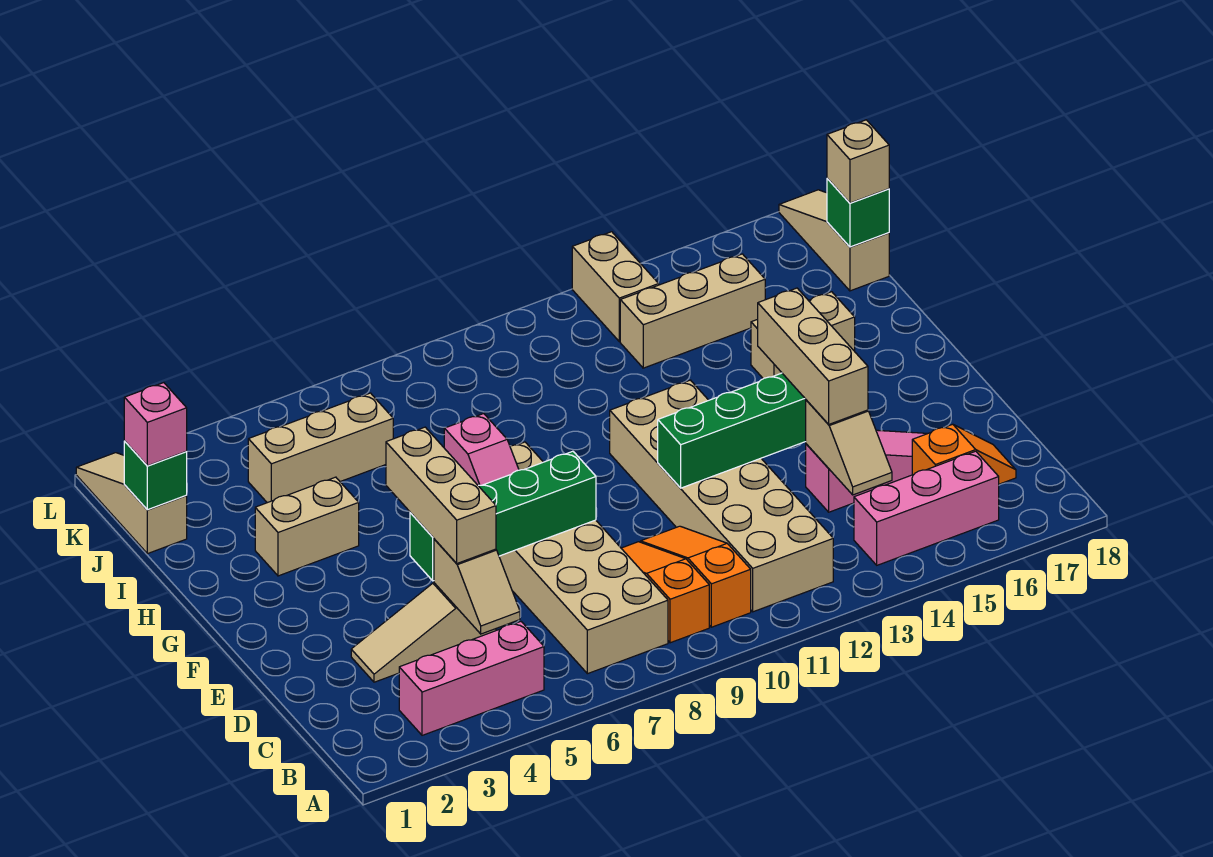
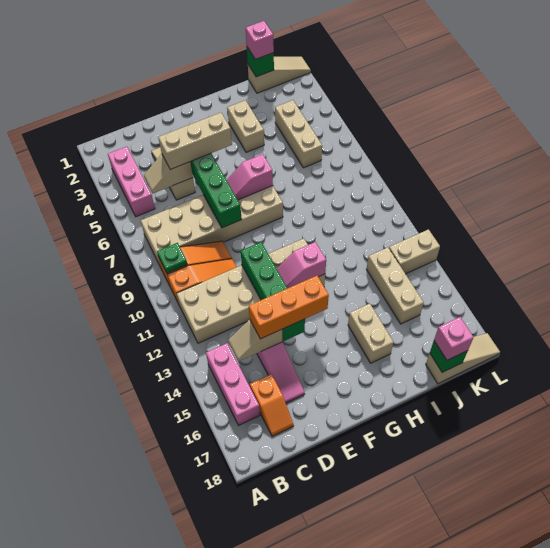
none -> green plate B9 level 2
tan brick D14:F14 level 3 -> orange brick D14:F14 level 3
none -> pink slope F12:G12 level 2 top G
tan brick J18 level 3 -> pink brick J18 level 3

